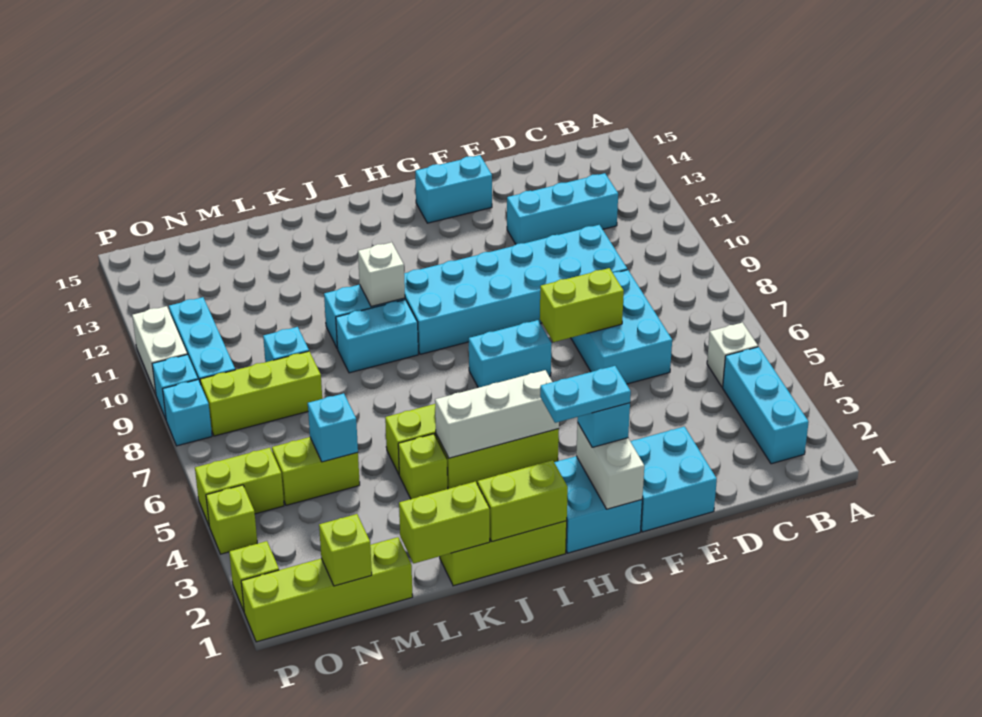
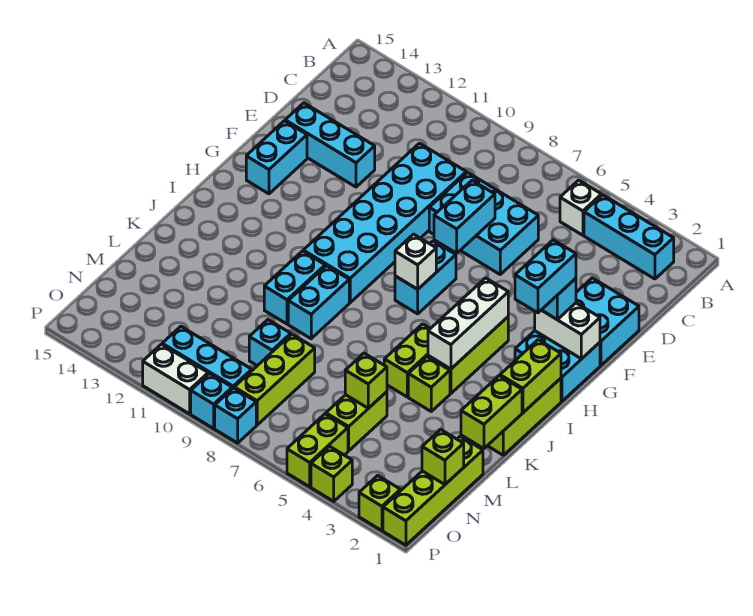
cyan brick C12:E12 level 1 -> cyan brick E12:E14 level 1
lime brick E7:F7 level 2 -> cyan brick E7:F7 level 2
cyan plate G2:H2 level 4 -> cyan brick G2:H2 level 4
white brick J10 level 2 -> white brick H7 level 2
cyan brick M5 level 2 -> lime brick M5 level 2

